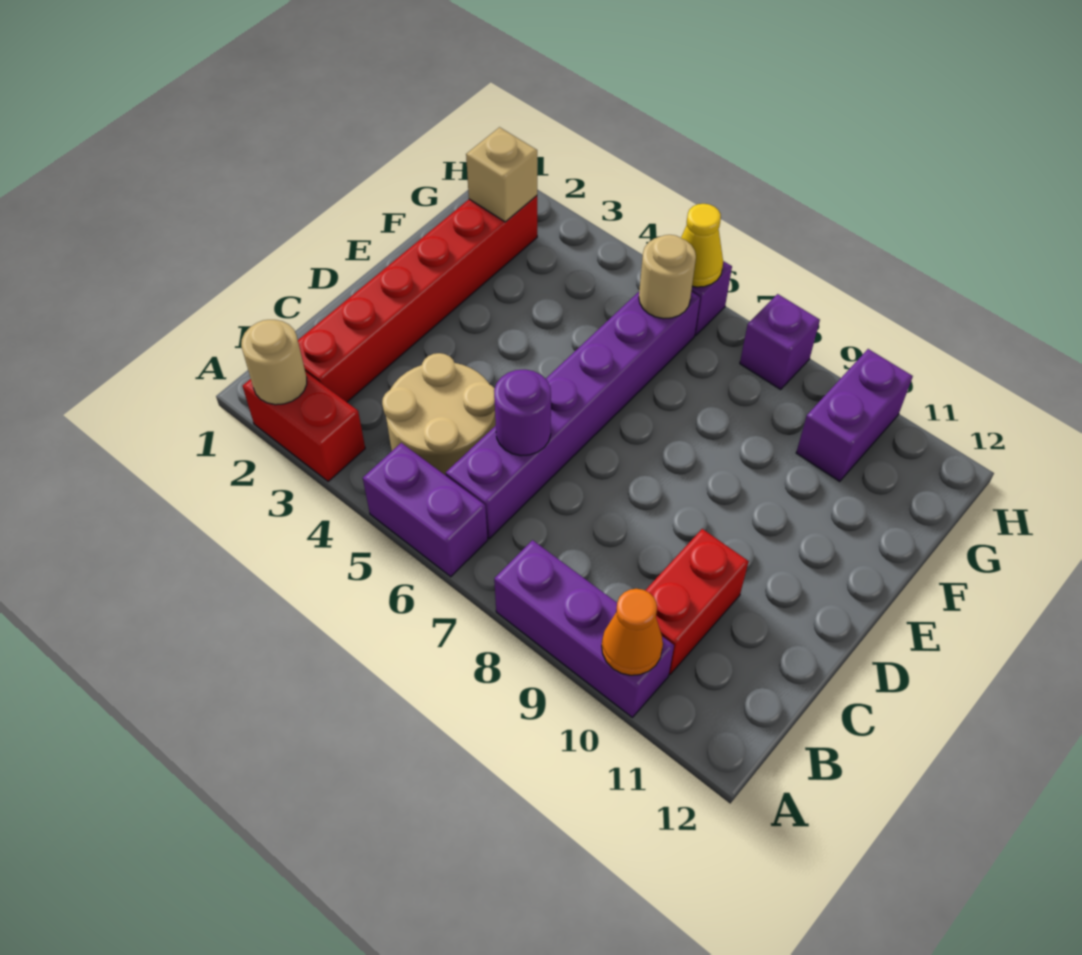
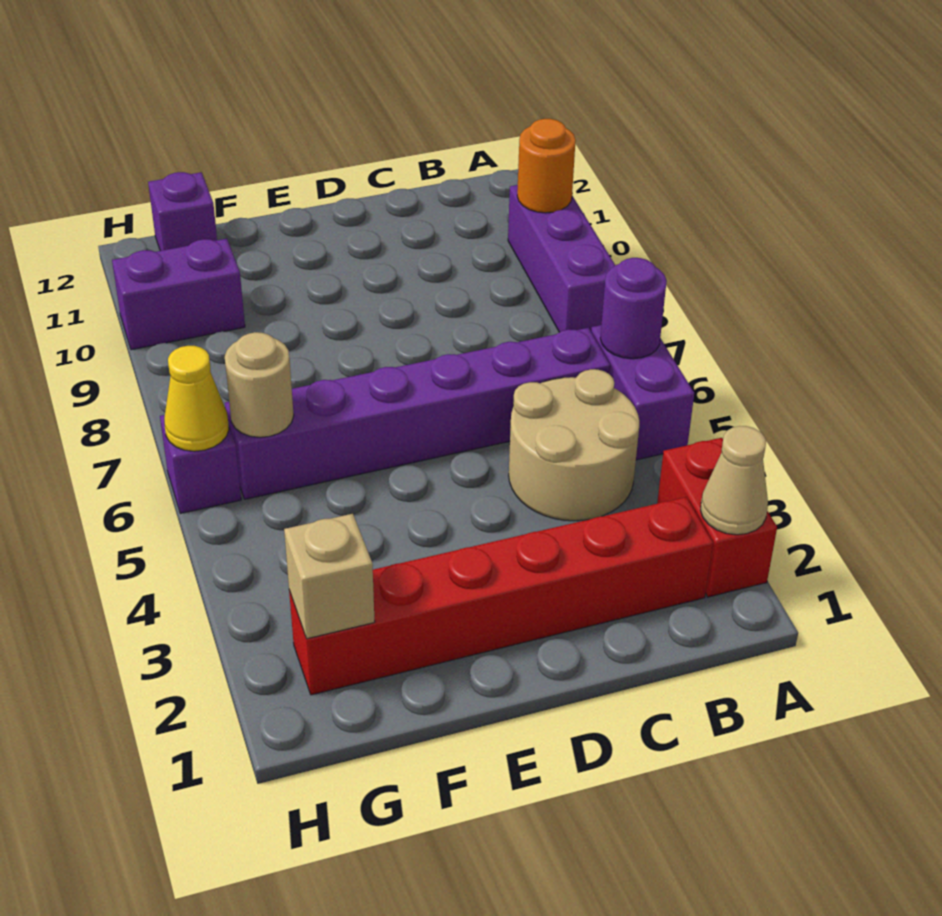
tan round brick A2 level 2 -> tan cone A2 level 2
orange cone A10 level 2 -> orange round brick A10 level 2
red brick B10:C10 level 1 -> none
purple round brick C6 level 2 -> purple round brick A6 level 2
purple brick H8 level 1 -> purple brick G12 level 1

